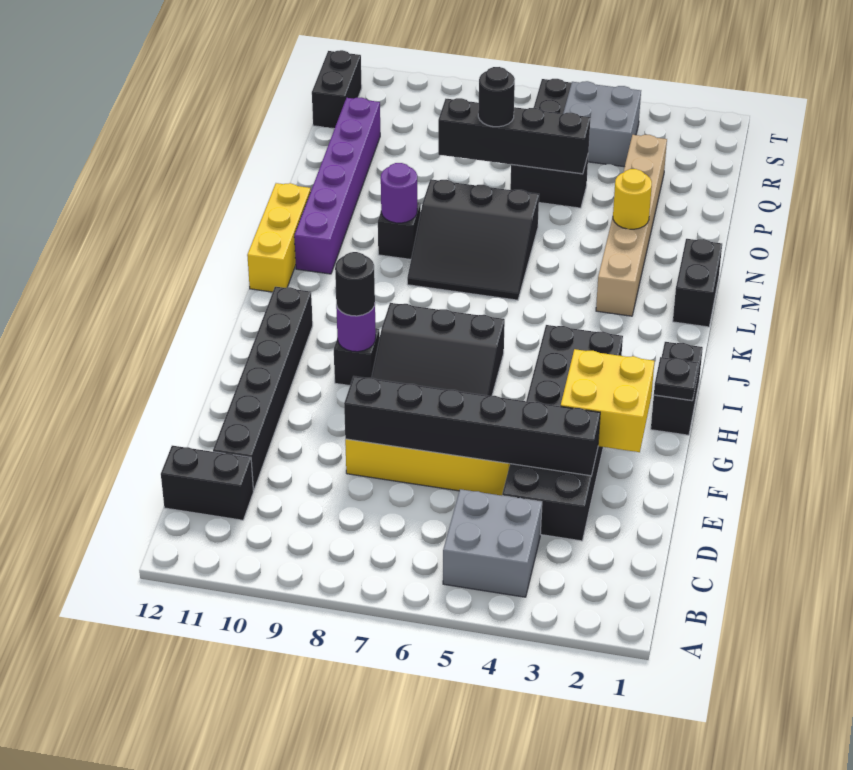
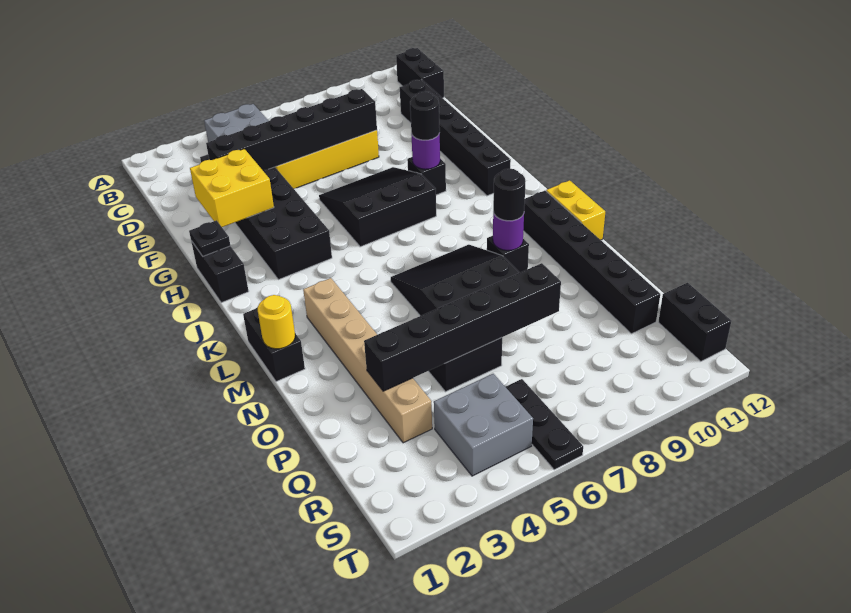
black brick C11:C12 level 1 -> black brick B12:C12 level 1
yellow brick K12:M12 level 1 -> yellow brick L12:M12 level 1
purple brick L11:Q11 level 1 -> black brick L11:Q11 level 1
yellow round brick N3 level 2 -> yellow round brick M1 level 2
black brick P5:P8 level 2 -> black brick P3:P8 level 2
black round brick P7 level 3 -> black round brick M9 level 3

